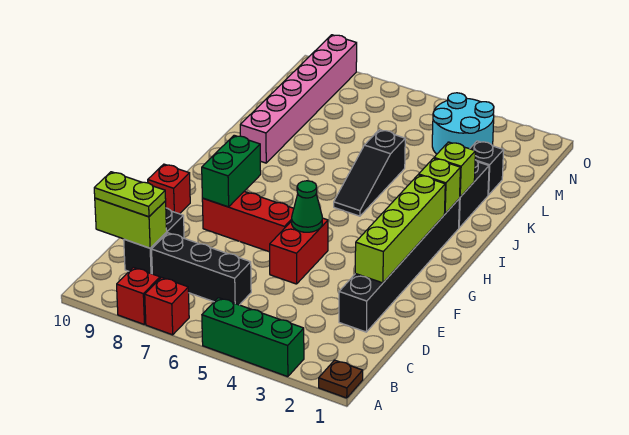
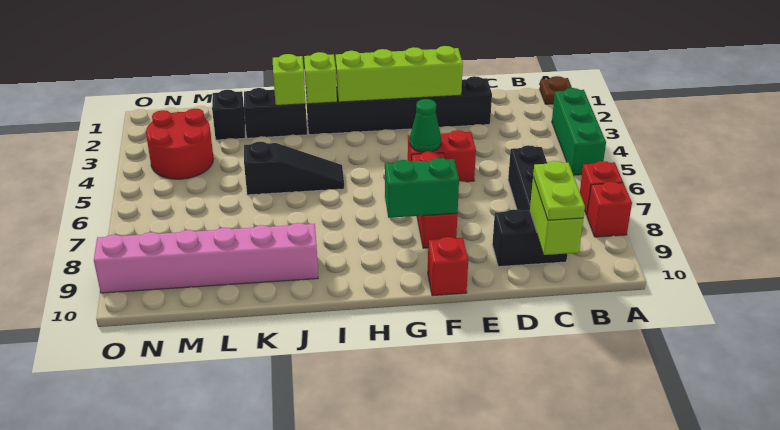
cyan round brick M3:N4 level 1 -> red round brick M3:N4 level 1

